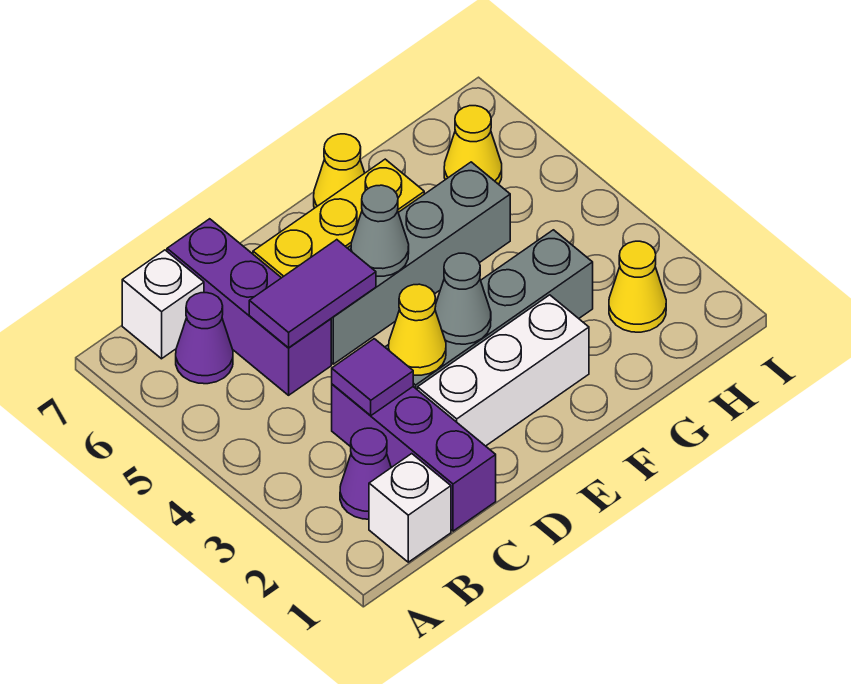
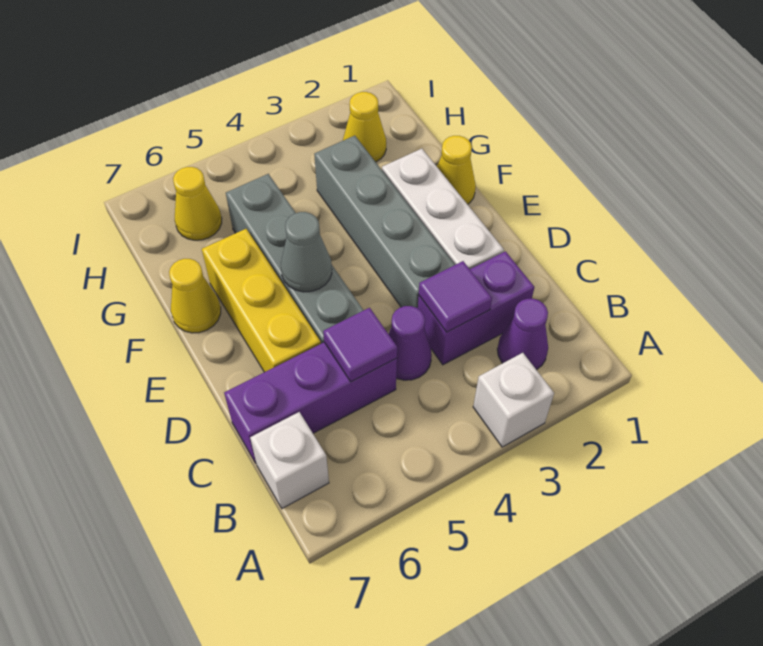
white brick B1 level 1 -> white brick A3 level 1
purple cone B6 level 1 -> purple cone C4 level 1
purple brick C1:C3 level 1 -> purple brick C2:C3 level 1
purple tile C5:D5 level 2 -> purple tile C5 level 2
yellow cone D3 level 2 -> yellow cone F1 level 1
grey cone E3 level 2 -> none

